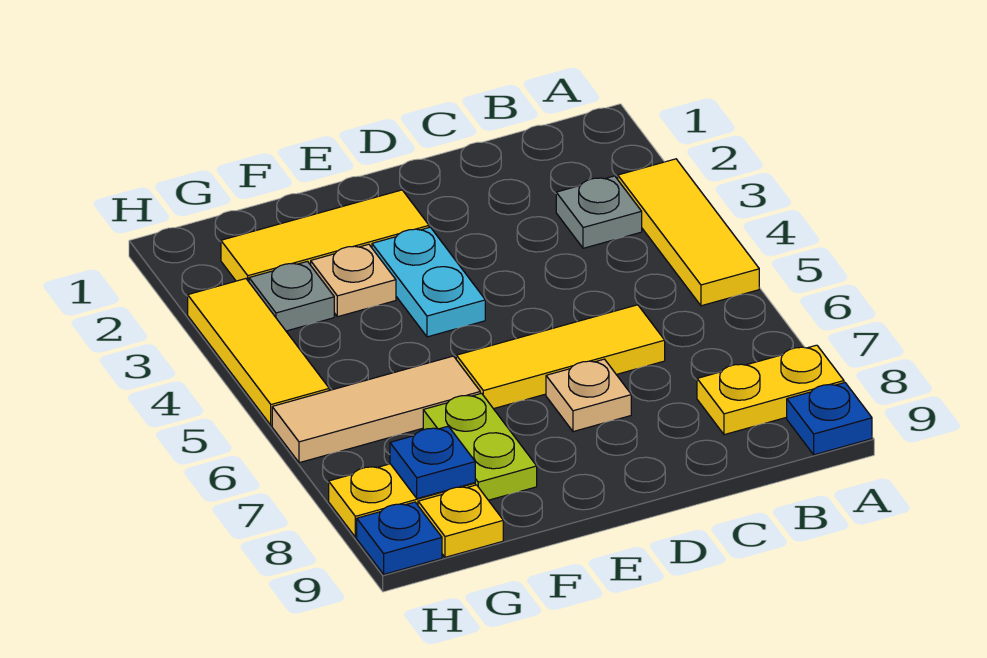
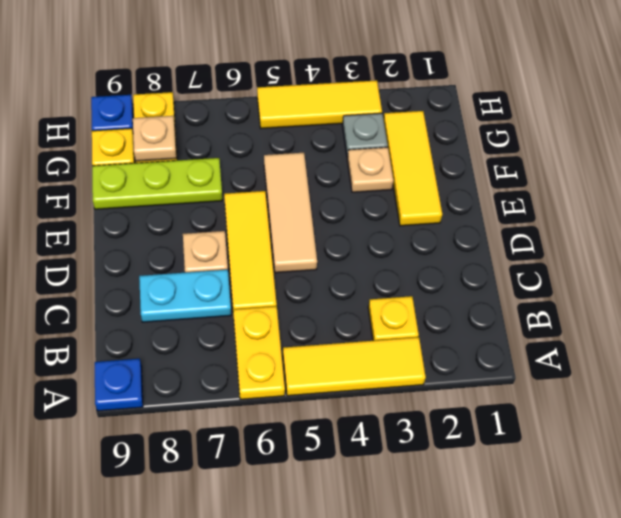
yellow plate A8:B8 level 1 -> yellow plate A6:B6 level 1
grey plate B3 level 1 -> yellow plate B3 level 1
cyan plate E3:E4 level 1 -> cyan plate C7:C8 level 1
tan tile F6:H6 level 1 -> tan tile D5:F5 level 1
lime plate F7:F8 level 1 -> lime plate F7:F9 level 1
blue plate G8 level 2 -> tan plate G8 level 2

